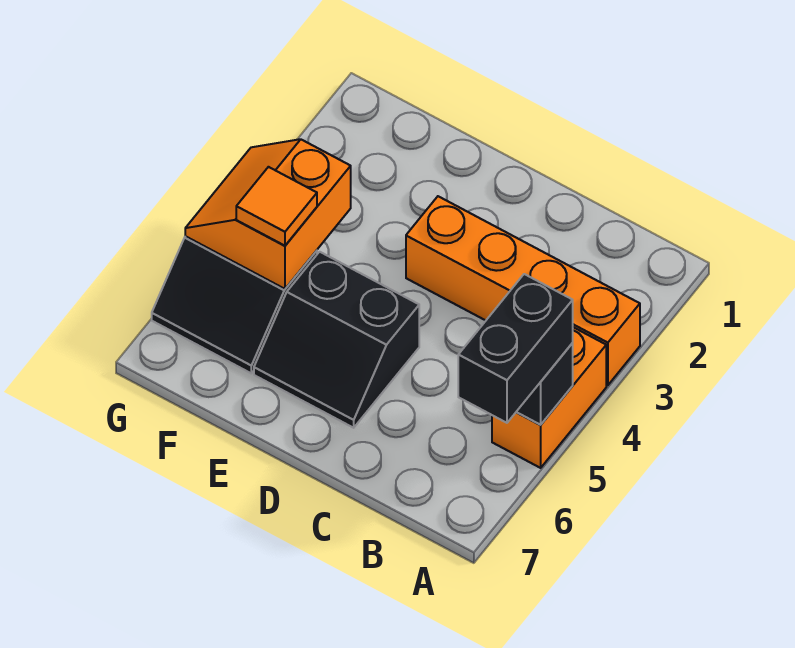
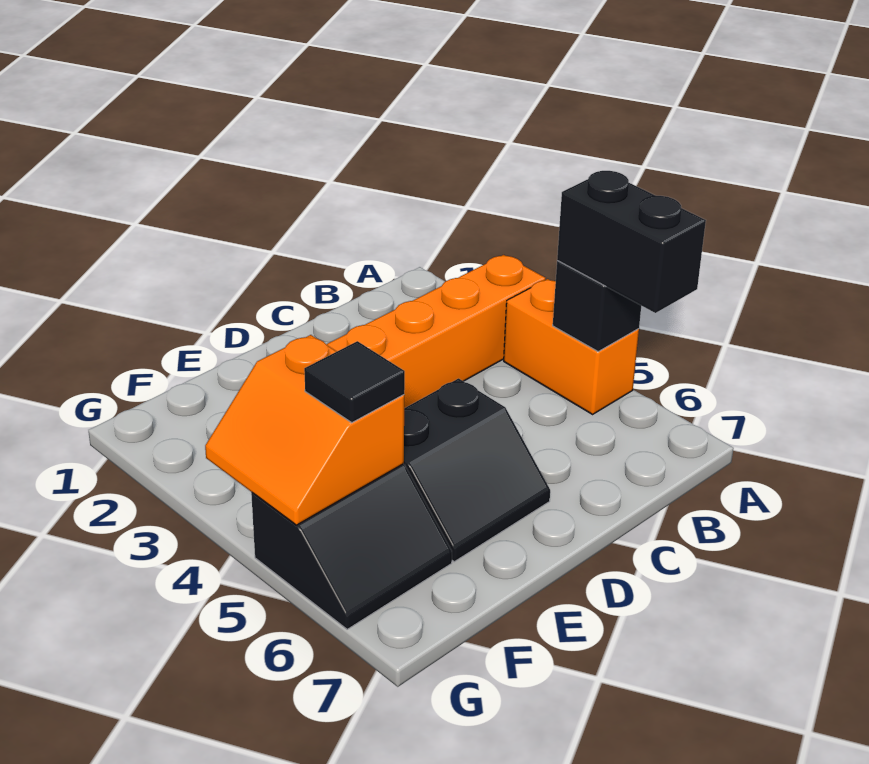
orange tile F5 level 3 -> black tile F5 level 3

